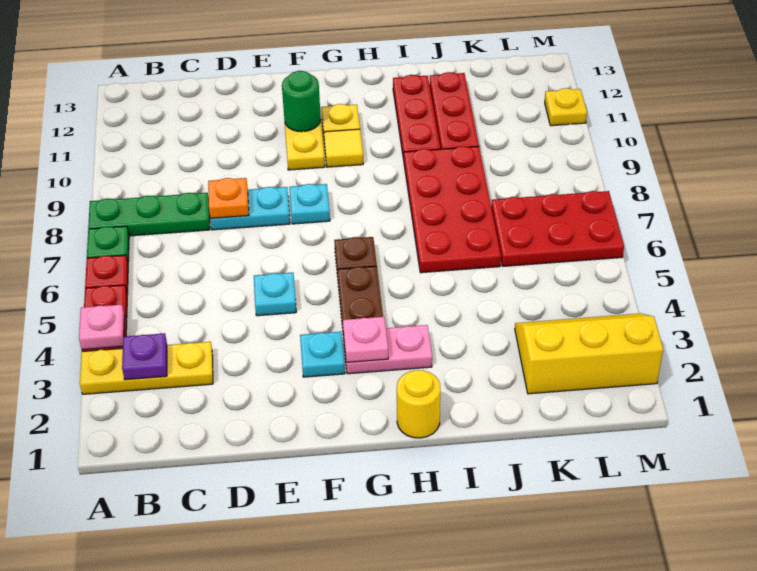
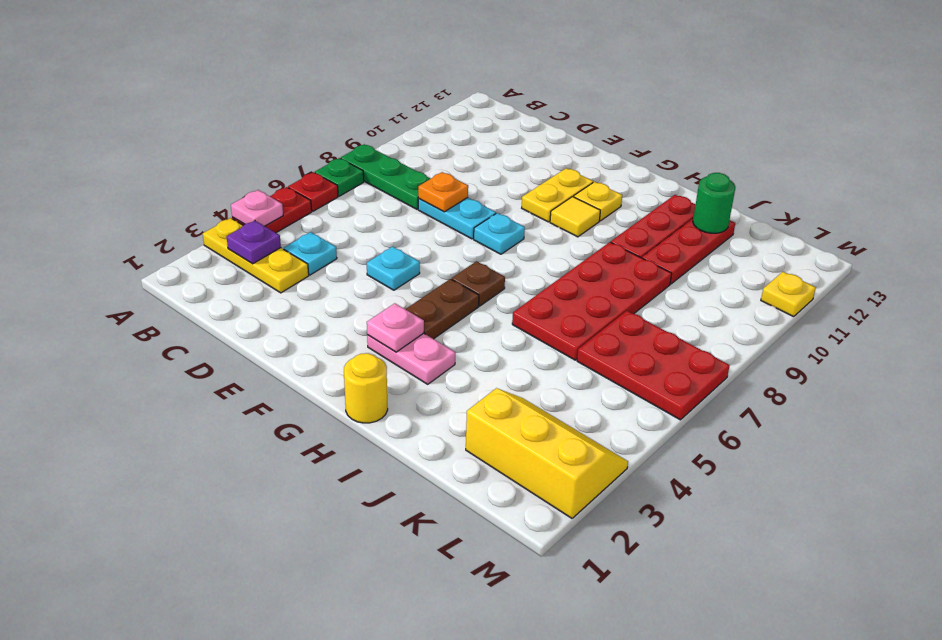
cyan plate F3 level 1 -> cyan plate C4 level 1
green round brick F11 level 2 -> green round brick J12 level 2

